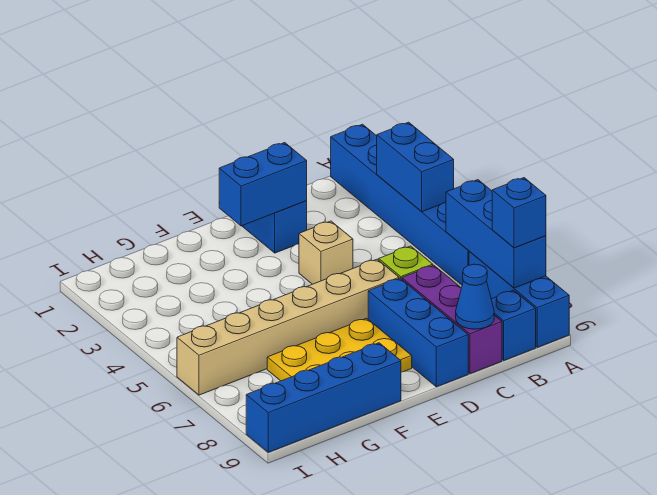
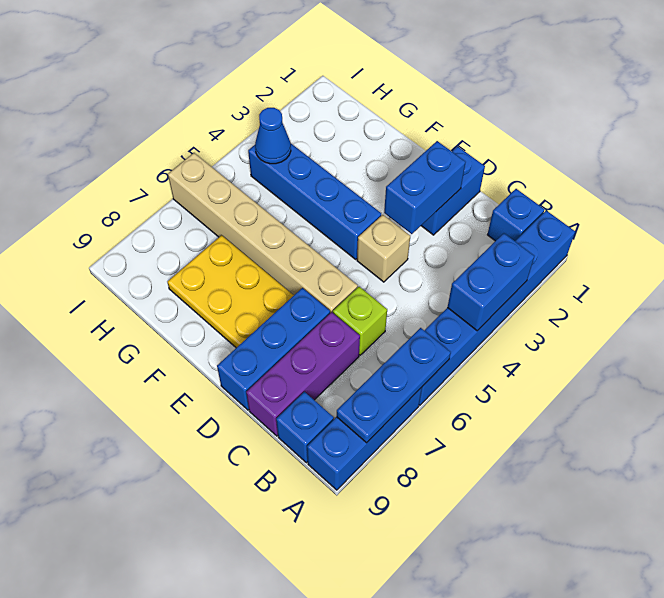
blue brick A6:A8 level 2 -> blue plate A6:A8 level 2
blue brick A8 level 3 -> blue brick B1 level 1
blue cone C9 level 2 -> blue cone H4 level 2
blue brick D2:E2 level 2 -> blue brick D2:D3 level 2
blue brick F9:I9 level 1 -> blue brick E4:H4 level 1

